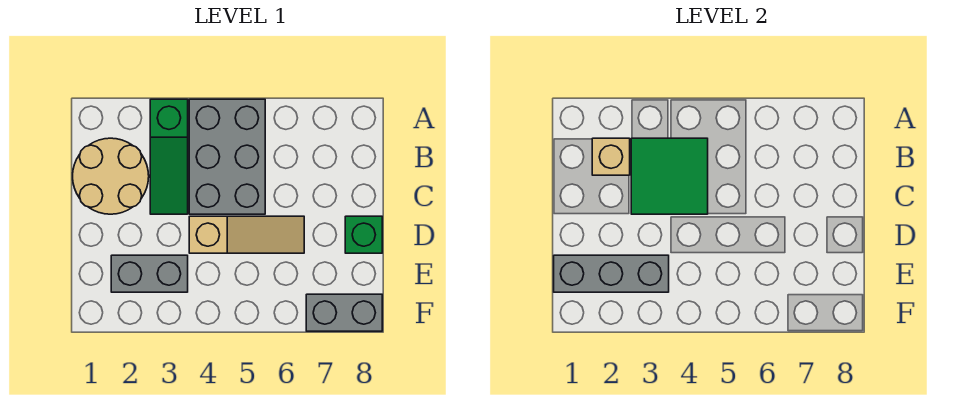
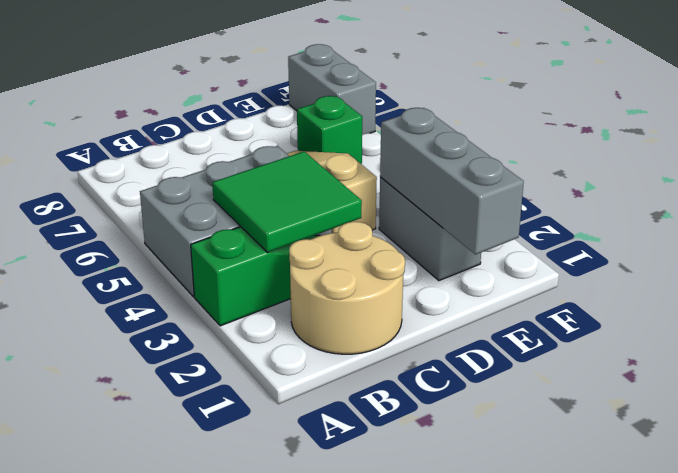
tan brick B2 level 2 -> none
green brick D8 level 1 -> green brick E6 level 1

